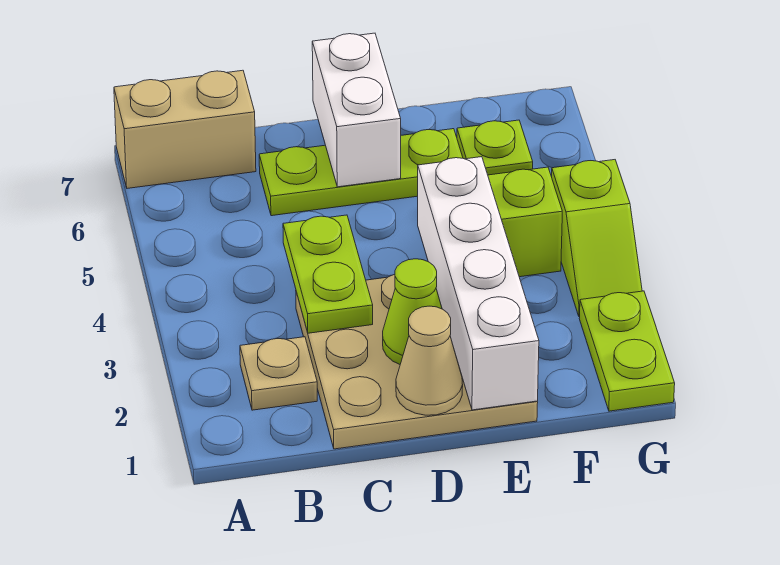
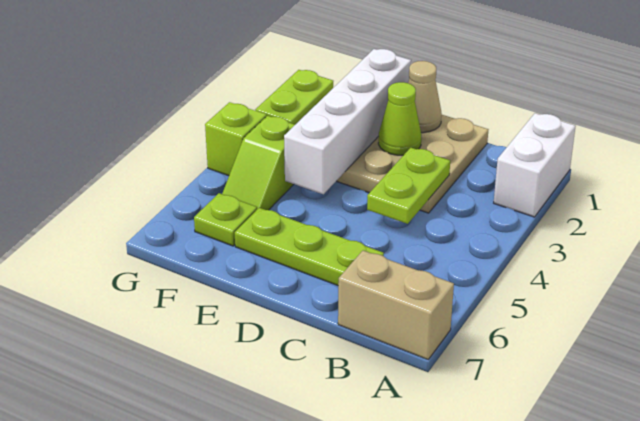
tan plate B2 level 1 -> none
white brick D6:D7 level 2 -> white brick A1:A2 level 1

